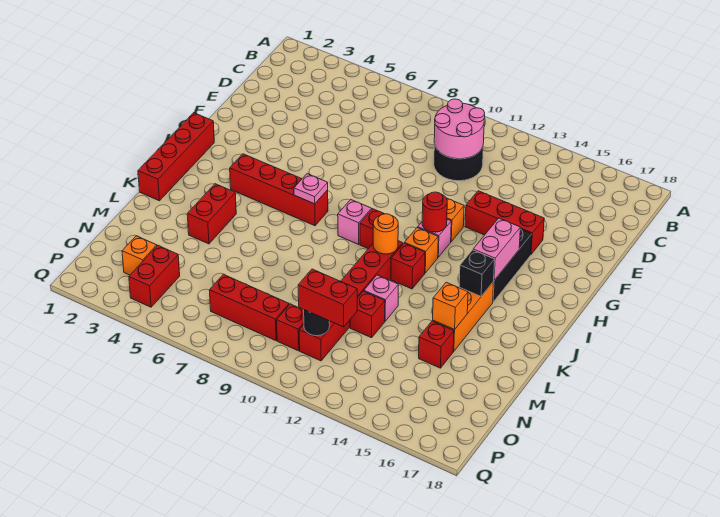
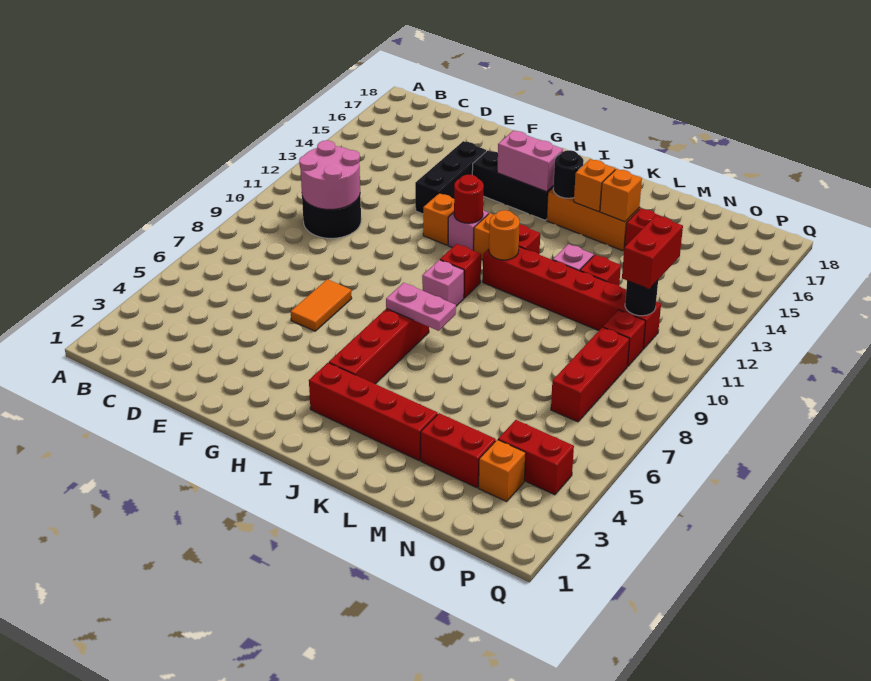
none -> orange tile F6:F7 level 1
red brick F13:F15 level 1 -> black brick F13:F15 level 1
red brick H1:K1 level 1 -> red brick I3:L3 level 1
pink plate I7 level 2 -> pink plate I7:J7 level 2
black brick J15 level 2 -> black round brick J15 level 2
red brick K4:L4 level 1 -> red brick M3:N3 level 1
none -> orange brick K15 level 2

